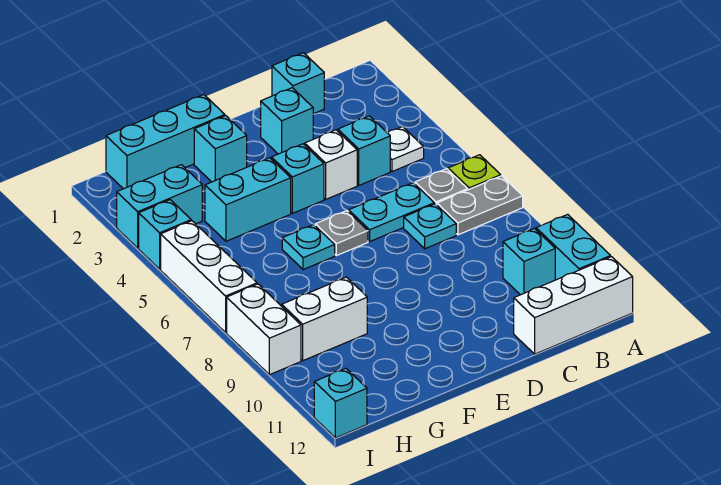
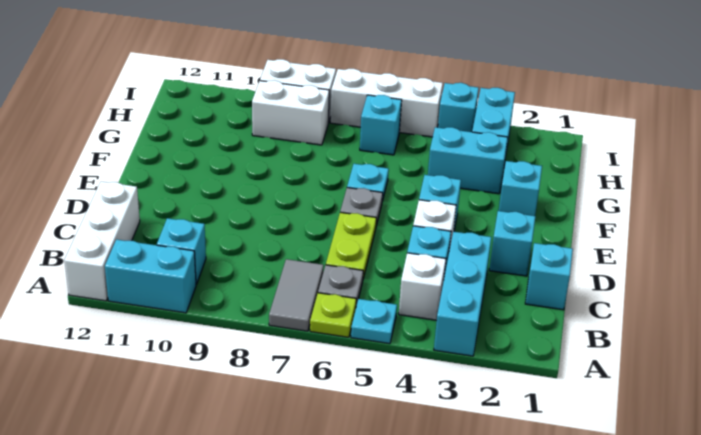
grey plate A7:B7 level 1 -> grey tile A7:B7 level 1
white plate B4 level 1 -> white brick B4 level 1
cyan plate C6:D6 level 1 -> lime plate C6:D6 level 1
cyan plate C7 level 1 -> cyan plate A5 level 1
cyan brick F1:H1 level 1 -> cyan brick A3:C3 level 1
cyan brick F4:G4 level 1 -> cyan brick G3:G4 level 1
white brick G9:H9 level 1 -> white brick H8:H9 level 1
cyan brick I12 level 1 -> cyan brick H6 level 1

